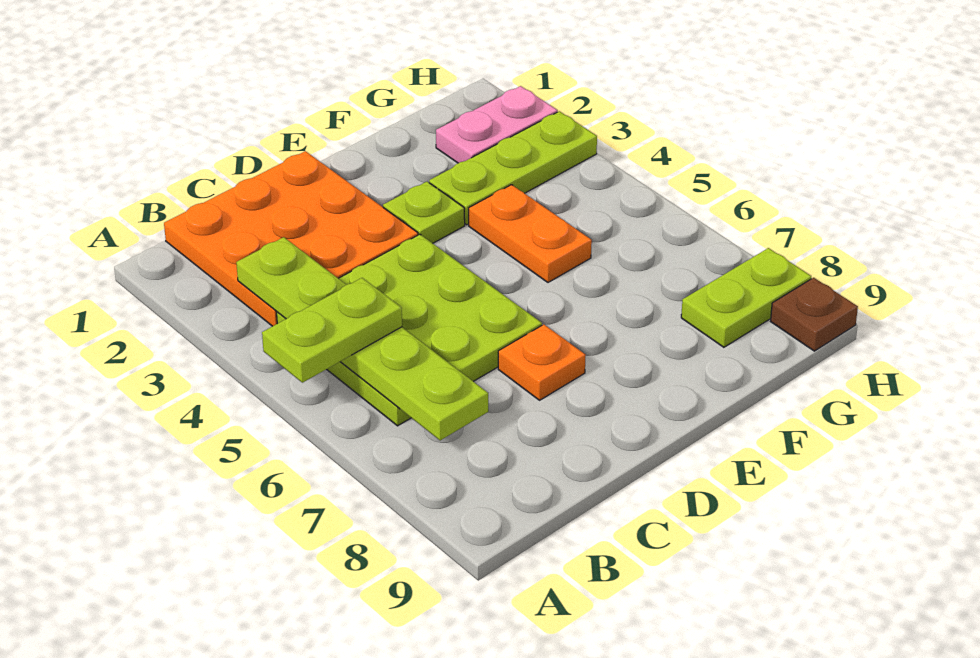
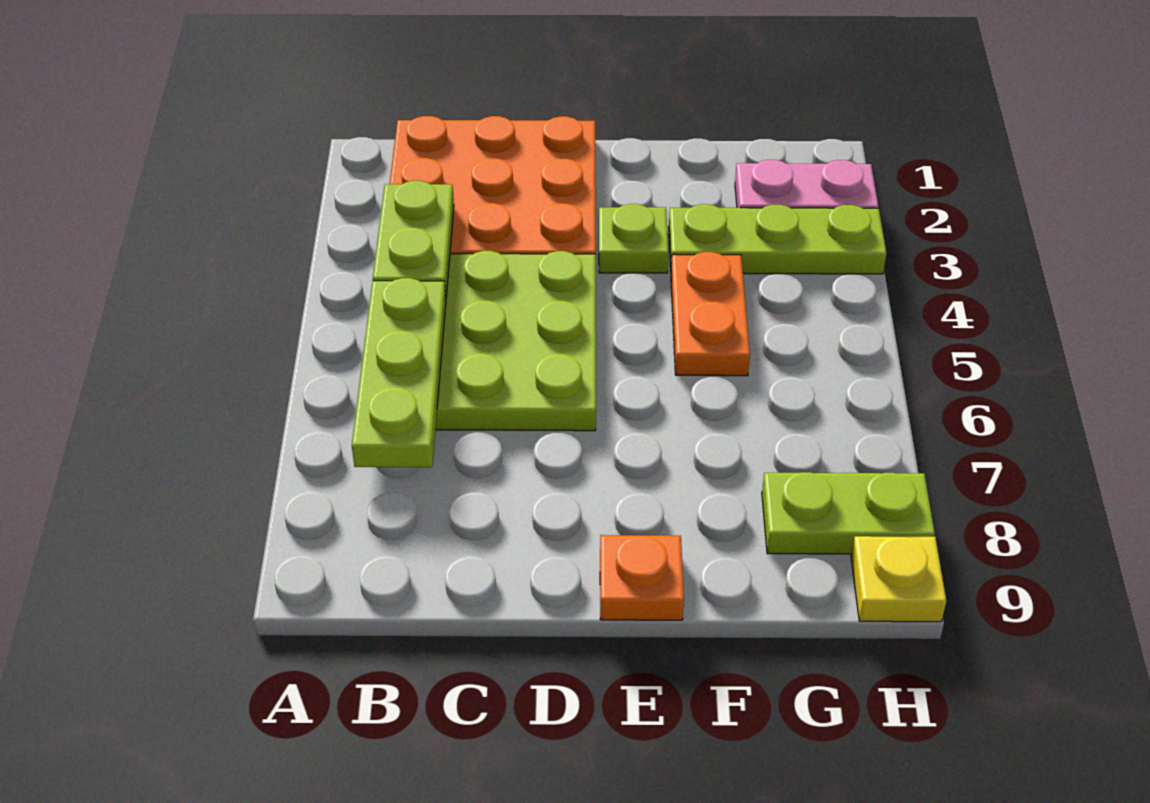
lime plate A5:B5 level 3 -> none
orange plate D7 level 1 -> orange plate E9 level 1
brown plate H9 level 1 -> yellow plate H9 level 1

